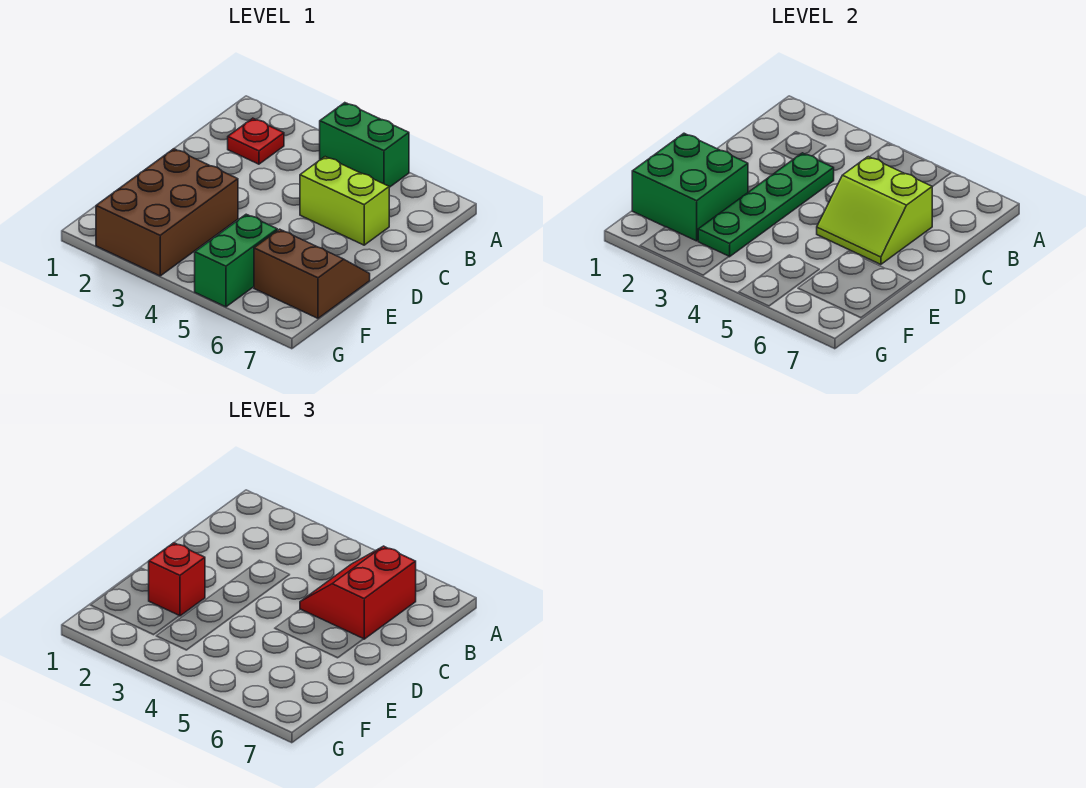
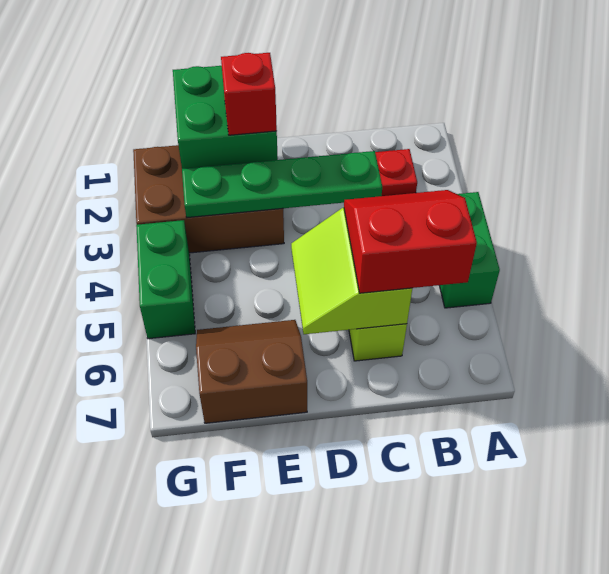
brown slope E6:F7 level 1 top F -> brown slope E6:F7 level 1 top 7
green brick F5:G5 level 1 -> green brick G4:G5 level 1

